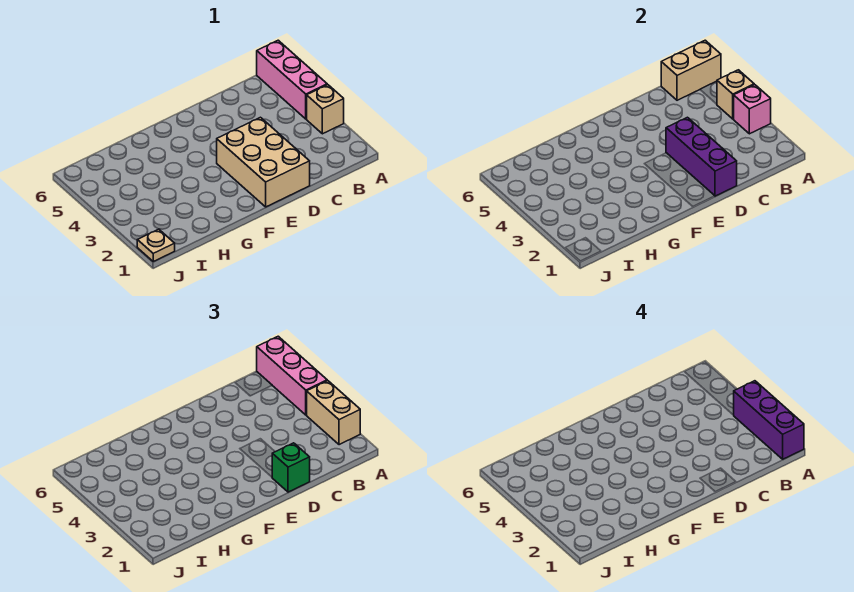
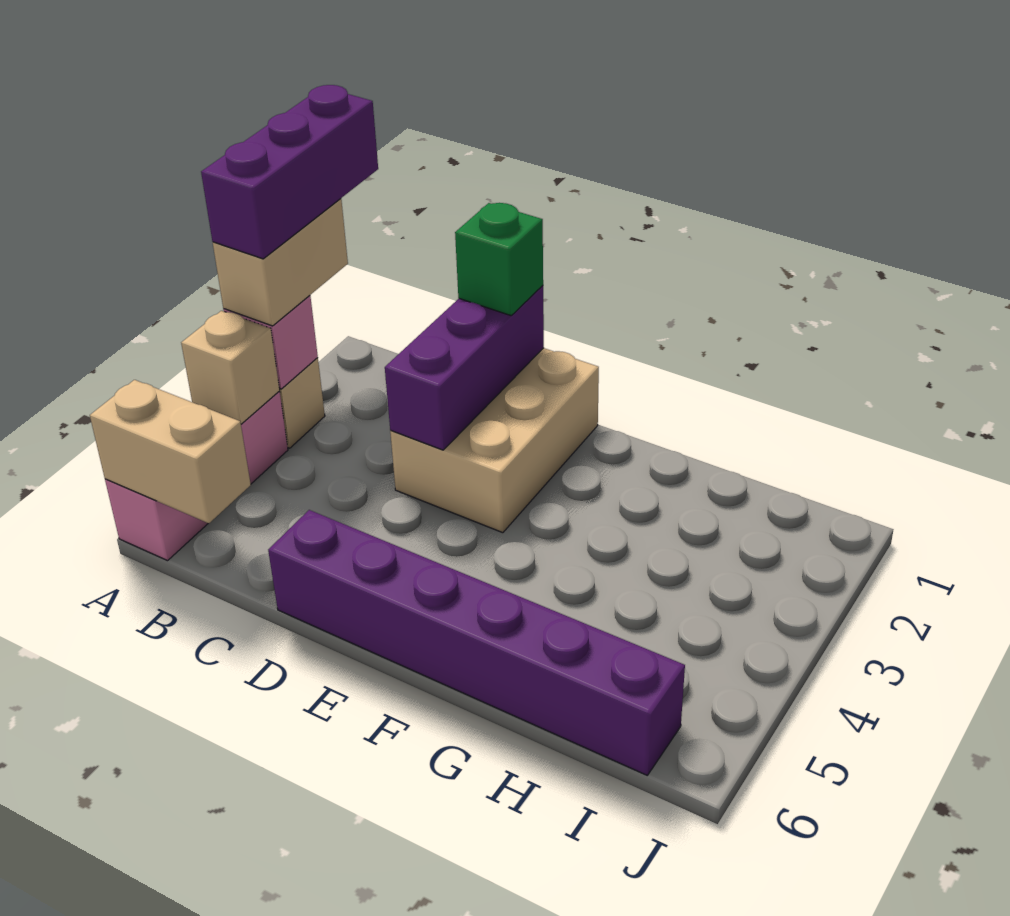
pink brick A4:A6 level 3 -> none
none -> purple brick D6:I6 level 1
tan plate J1 level 1 -> none

